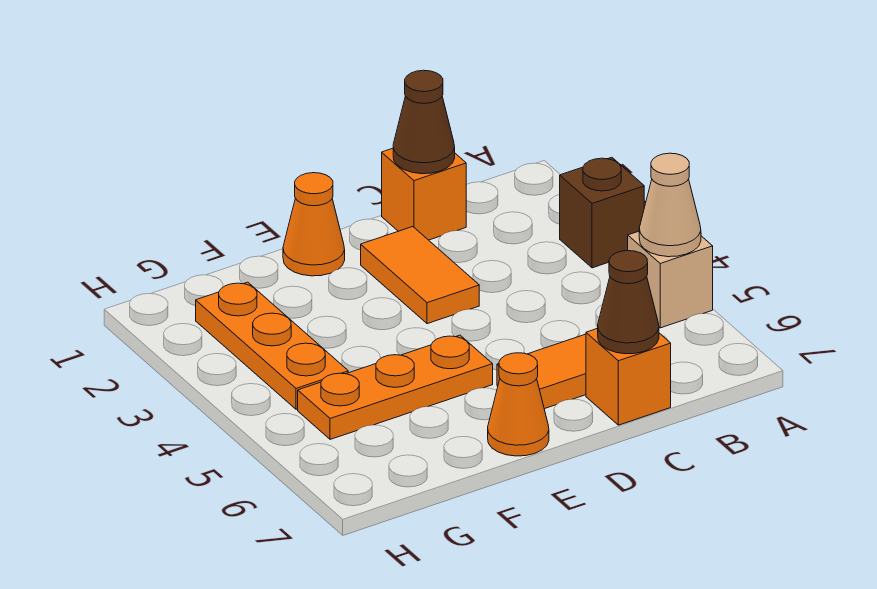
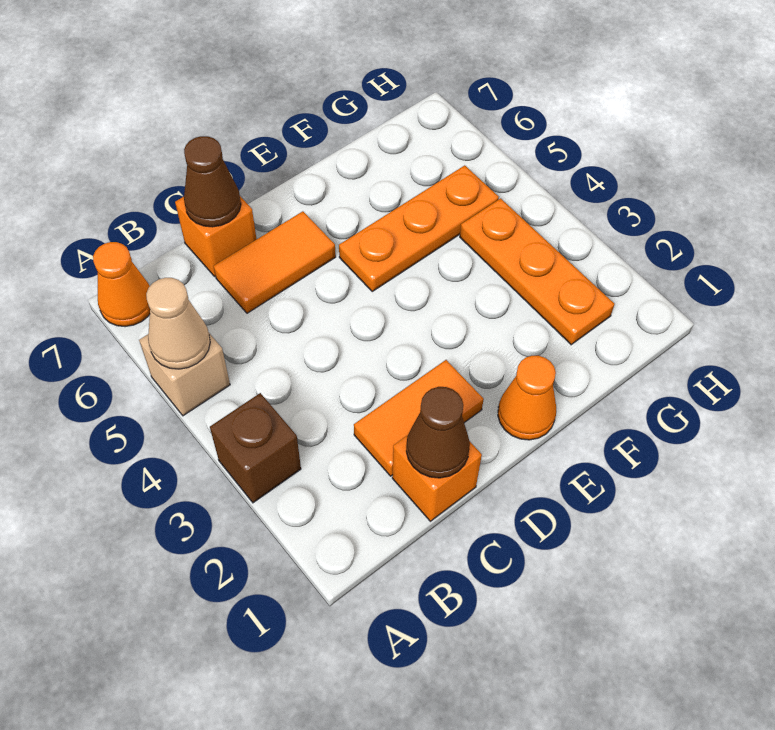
orange tile D2:D3 level 1 -> orange tile C2:D2 level 1
orange cone E7 level 1 -> orange cone A7 level 1

